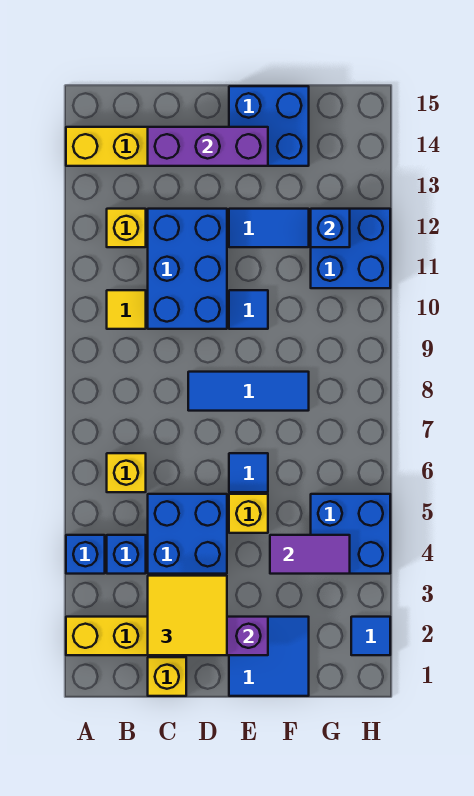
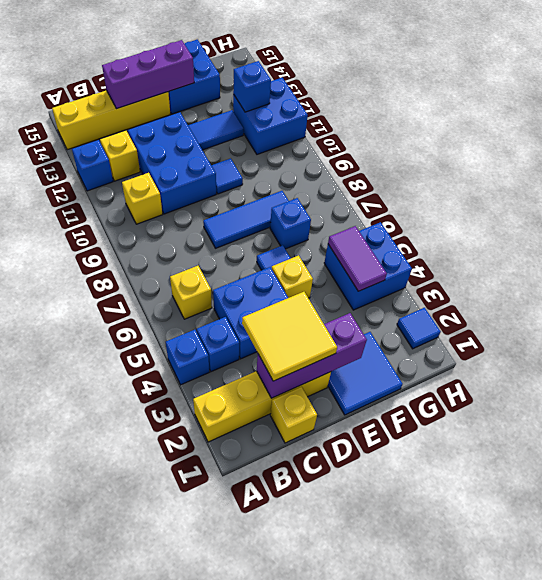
none -> blue brick A12 level 1
yellow tile B10 level 1 -> yellow brick B10 level 1
purple tile F4:G4 level 2 -> purple tile G4:G5 level 2
none -> blue brick F7 level 1

